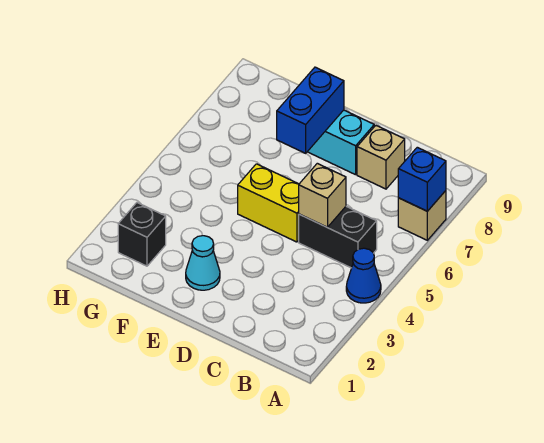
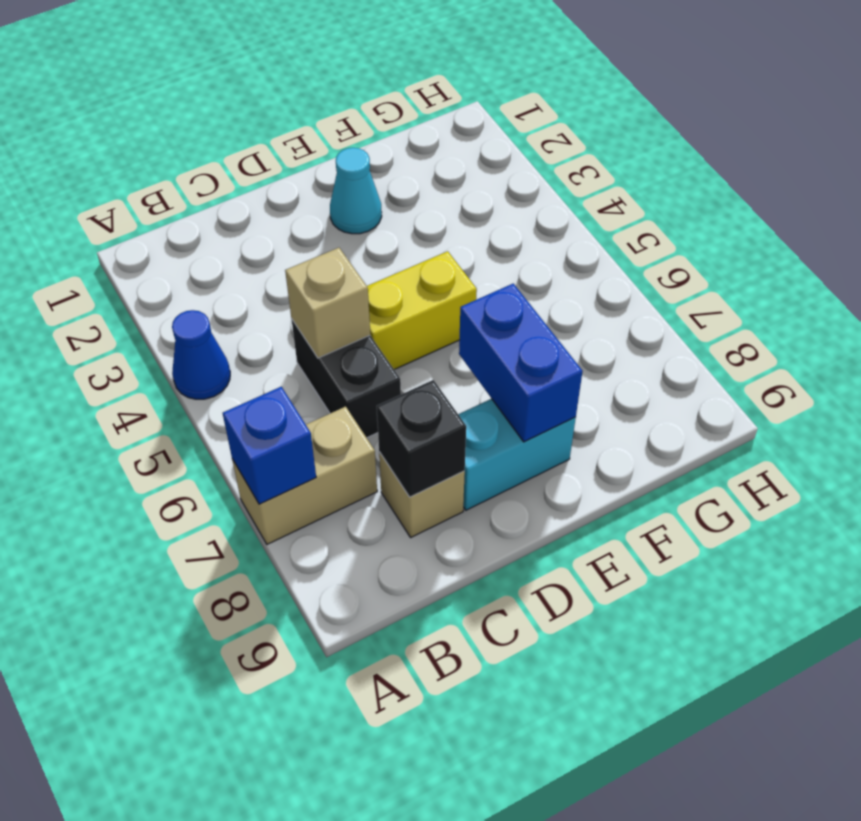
tan brick A7 level 1 -> tan brick A7:B7 level 1
black brick B5:C5 level 1 -> black brick C5:C6 level 1
black brick G2 level 1 -> black brick C8 level 2

